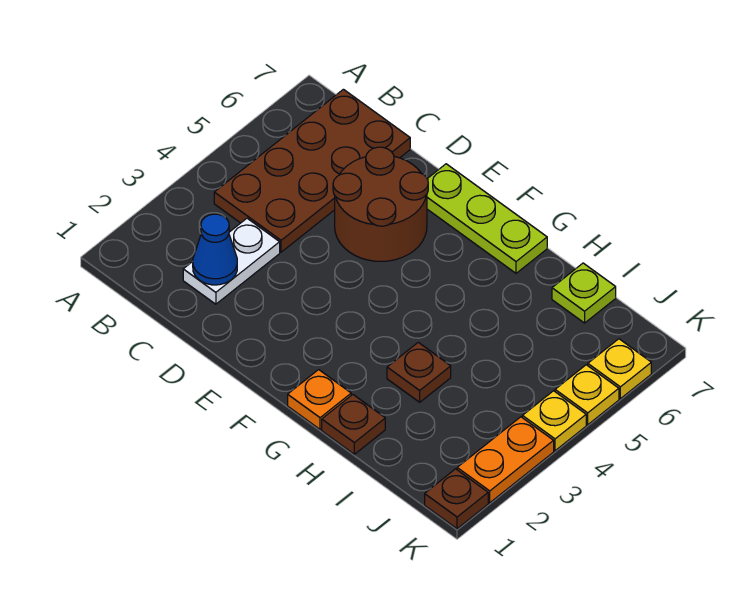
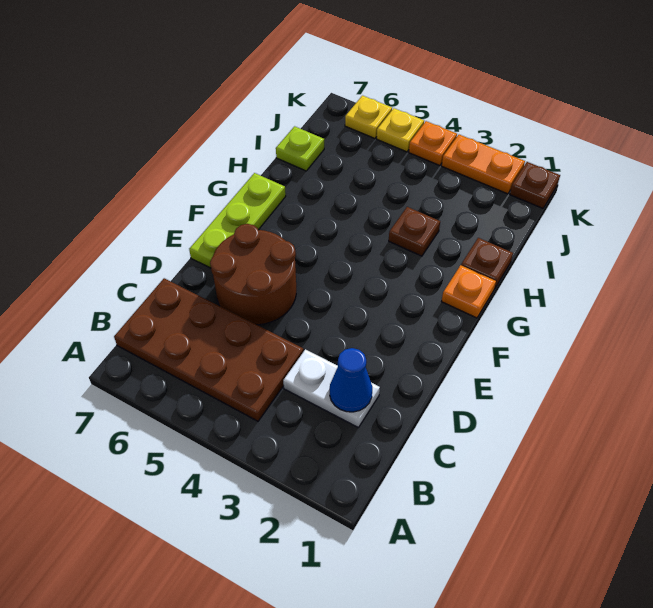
yellow plate K4 level 1 -> orange plate K4 level 1

